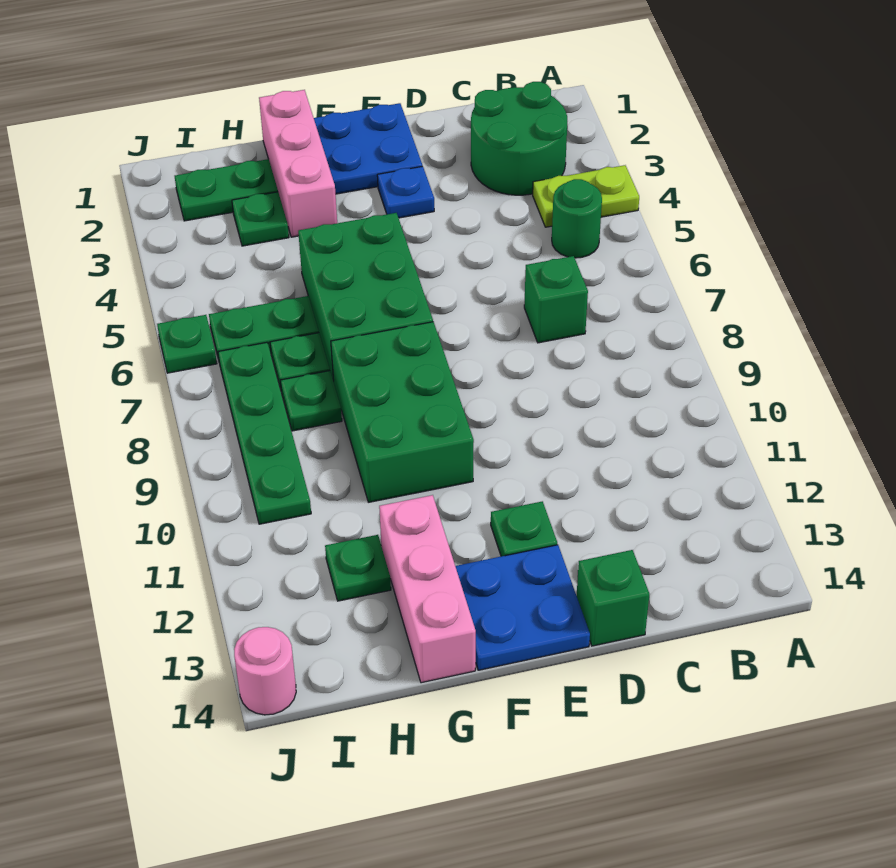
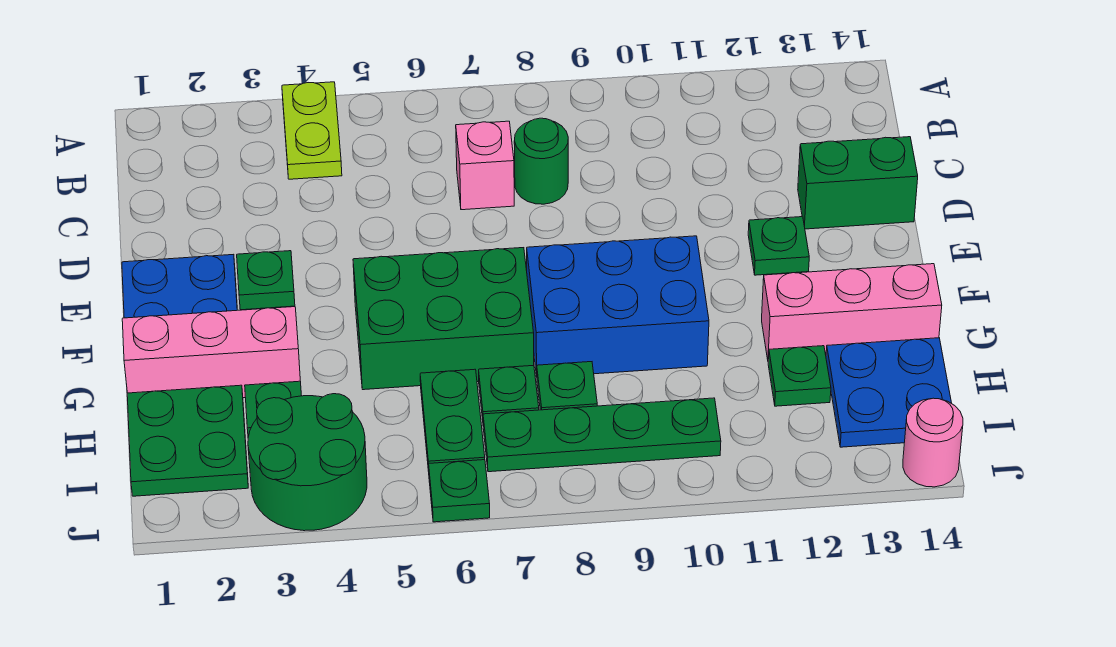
green round brick B2:C3 level 1 -> green round brick I3:J4 level 1
green round brick B5 level 1 -> green round brick C8 level 1
green brick C7 level 1 -> pink brick C7 level 1
green brick D14 level 1 -> green brick D13:D14 level 1
blue plate E3 level 1 -> green plate E3 level 1
blue plate E13:F14 level 1 -> blue plate H13:I14 level 1
green brick F8:G10 level 1 -> blue brick F8:G10 level 1
green plate H2:I2 level 1 -> green plate H1:I2 level 1

